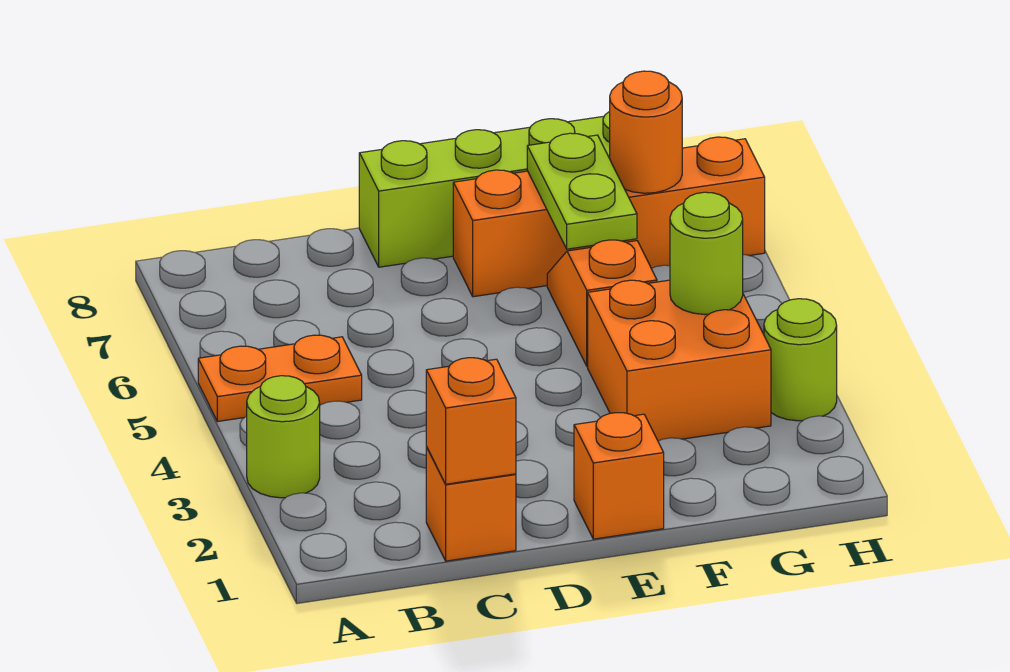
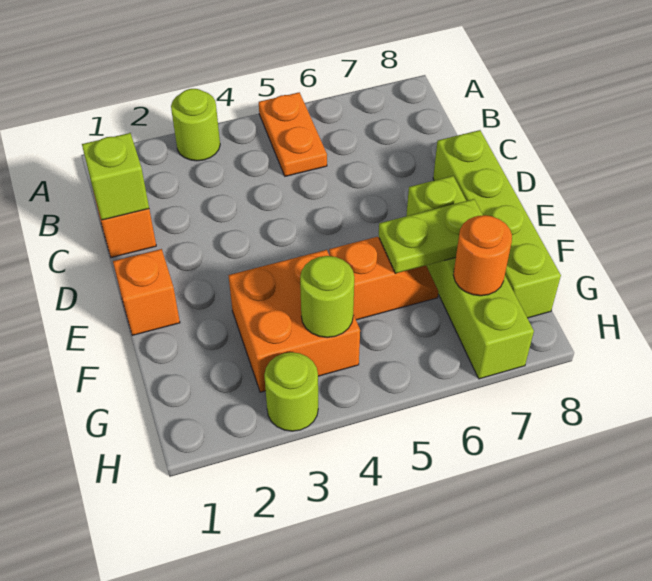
orange brick C1 level 2 -> lime brick C1 level 2
orange brick E7:H7 level 1 -> lime brick E7:H7 level 1

